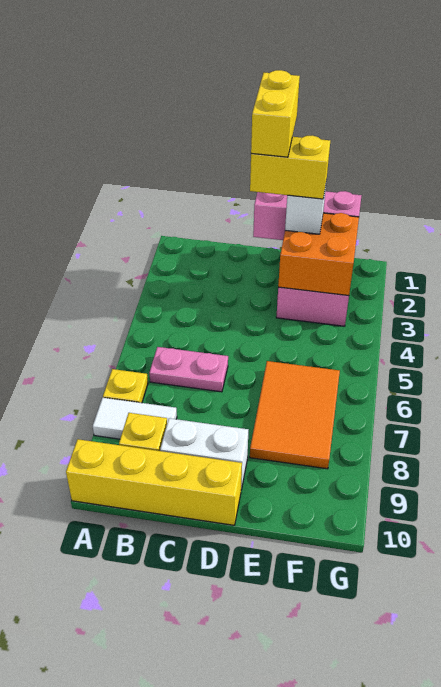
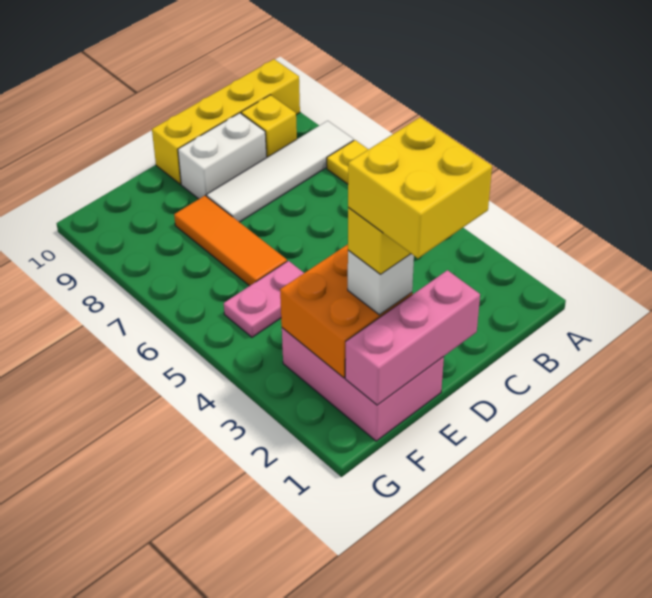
white tile A8:B8 level 1 -> white tile A8:D8 level 1
pink plate B6:C6 level 1 -> pink plate E5:F5 level 1
yellow brick D1:D2 level 5 -> yellow brick D1:E2 level 5
orange tile E6:F8 level 1 -> orange tile E6:E8 level 1

